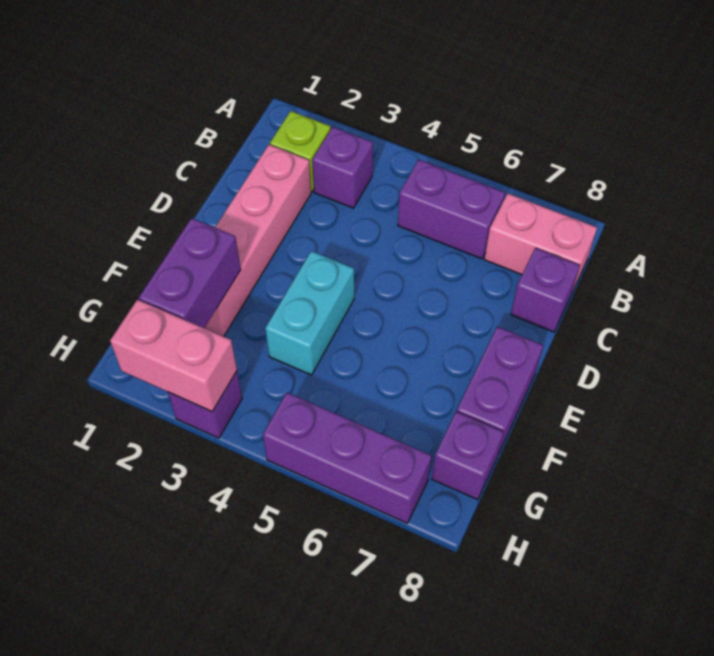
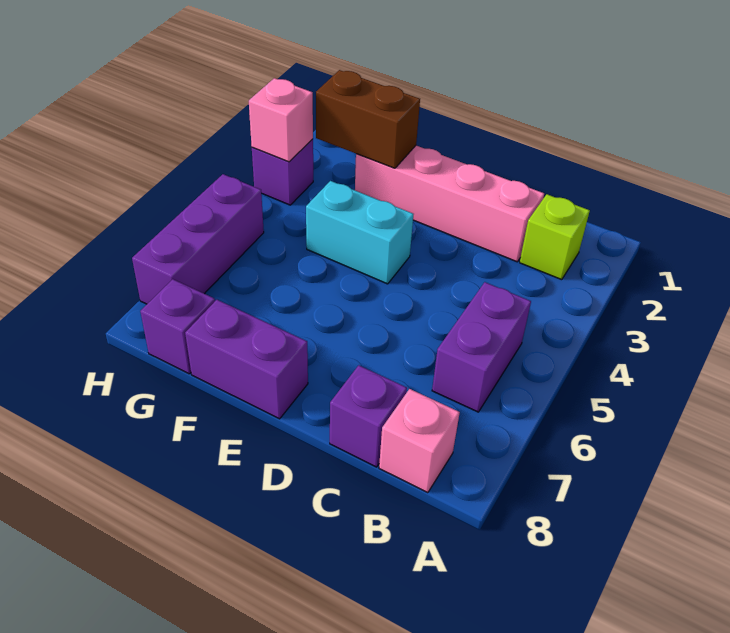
purple brick B3 level 1 -> none
pink brick B7:B8 level 1 -> pink brick B8 level 1
purple brick F2:G2 level 2 -> brown brick F2:G2 level 2
pink brick H2:H3 level 2 -> pink brick H3 level 2

